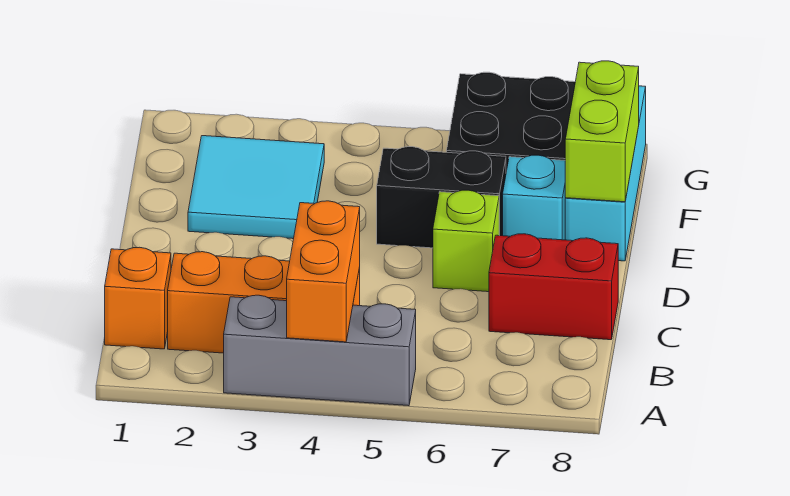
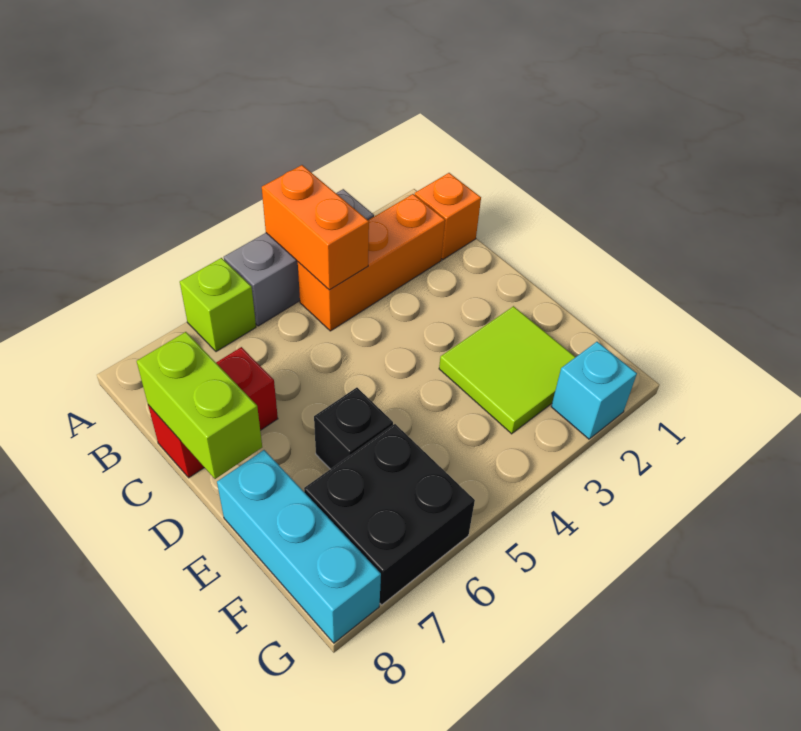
lime brick D6 level 1 -> lime brick A6 level 1
cyan tile E2:F3 level 1 -> lime tile E2:F3 level 1
black brick E5:E6 level 1 -> black brick E6 level 1
cyan brick E7 level 1 -> cyan brick G2 level 1
lime brick E8:F8 level 2 -> lime brick C8:D8 level 2

